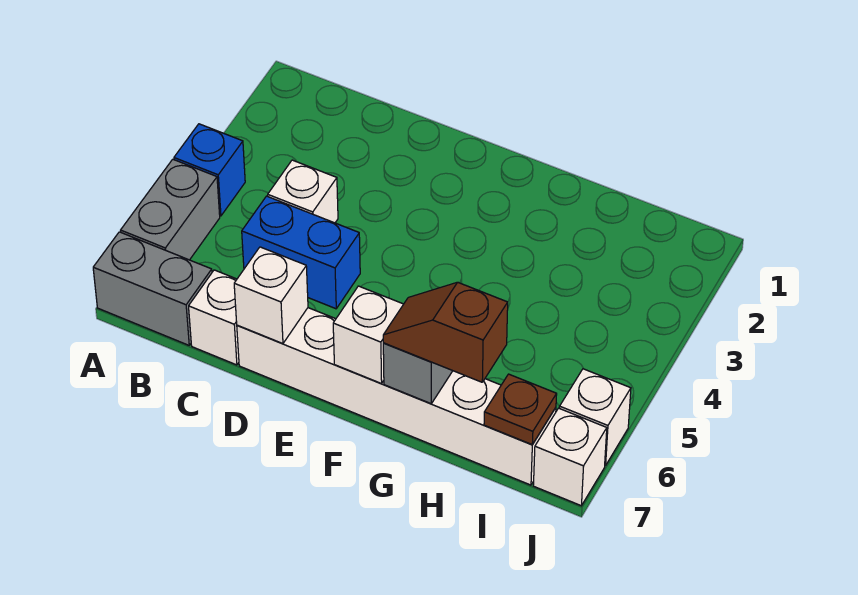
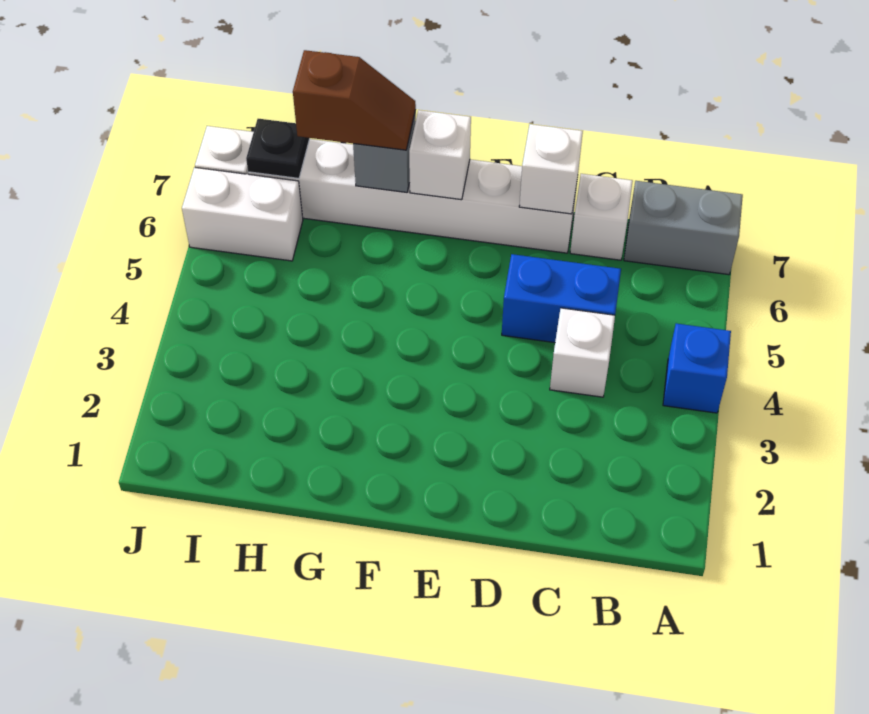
grey brick A5:A6 level 1 -> none
brown plate I7 level 2 -> black plate I7 level 2
white brick J6 level 1 -> white brick I6:J6 level 1

